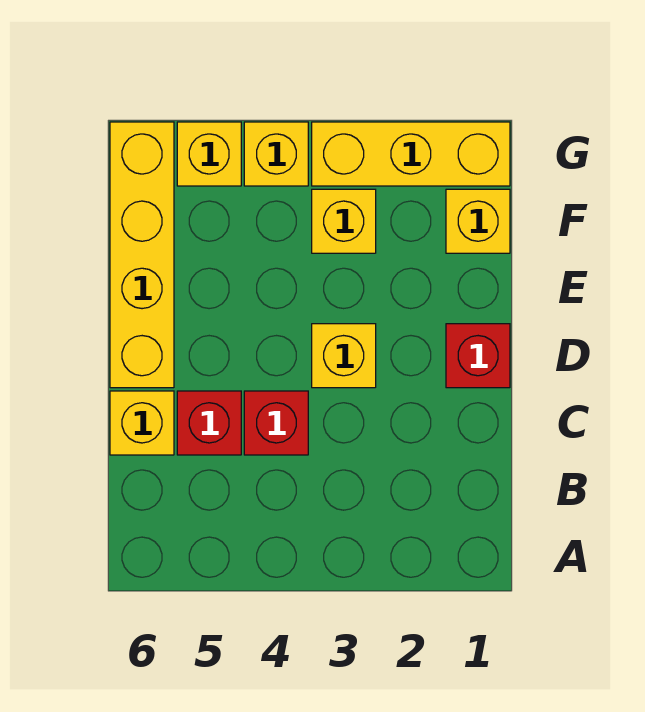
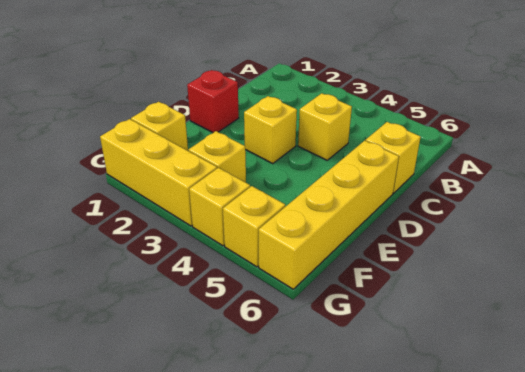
red brick C4 level 1 -> yellow brick C4 level 1
red brick C5 level 1 -> none

